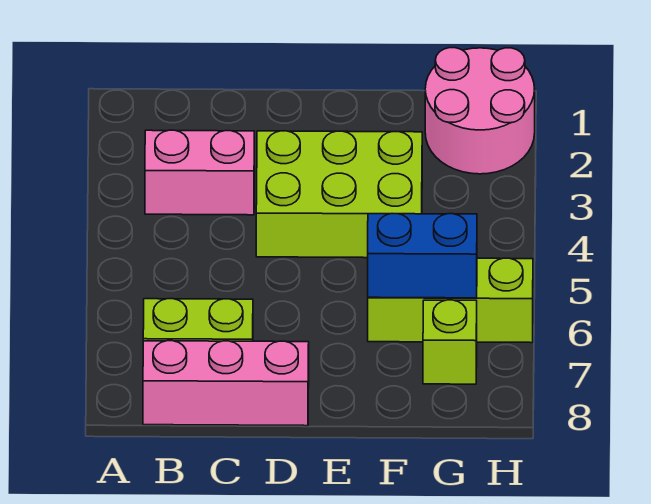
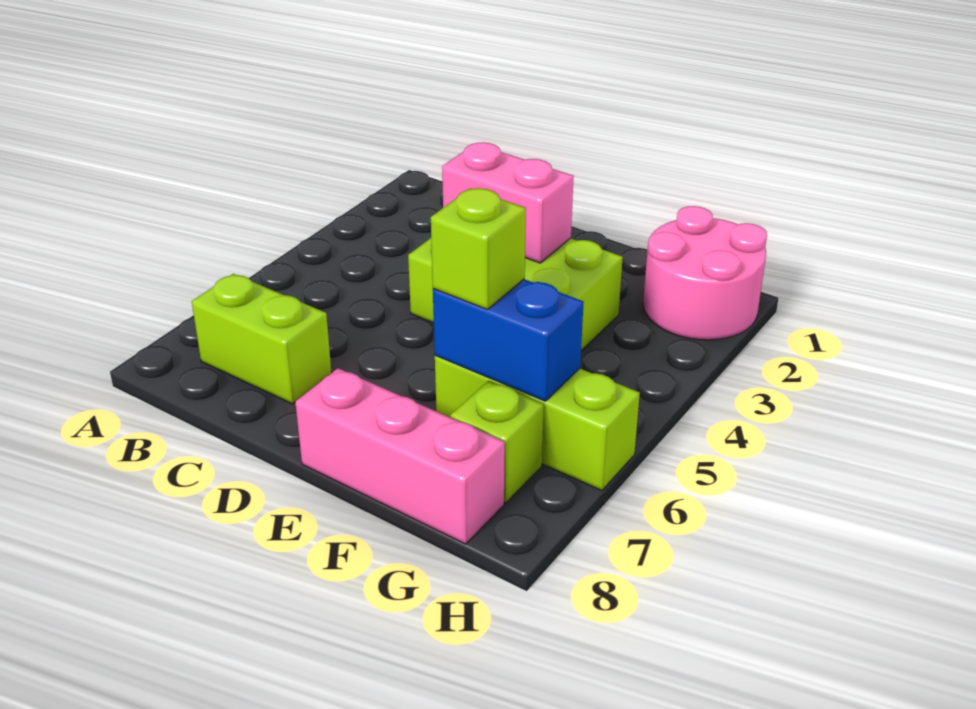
pink brick B3:C3 level 1 -> pink brick D3:E3 level 2
pink brick B8:D8 level 1 -> pink brick E8:G8 level 1
none -> lime brick F6 level 3

